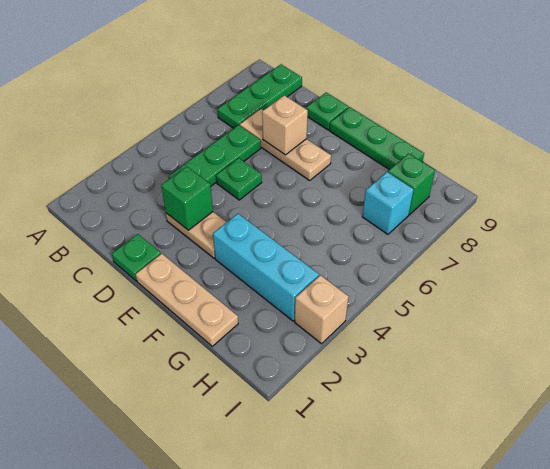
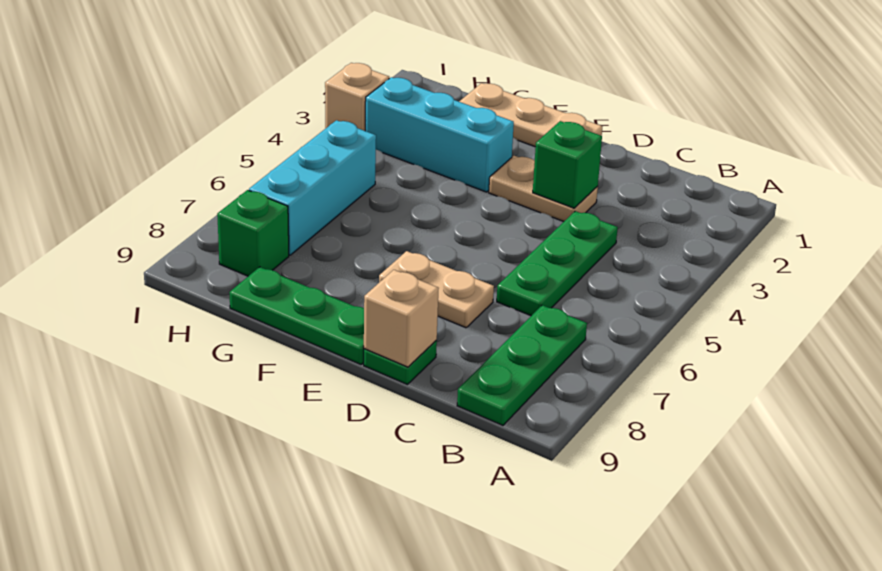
tan plate C7:E7 level 1 -> tan plate D7:E7 level 1
green plate D1 level 1 -> none
green plate D5 level 1 -> none
tan brick D7 level 2 -> tan brick D9 level 2
cyan brick H7 level 1 -> cyan brick H5:H7 level 1

